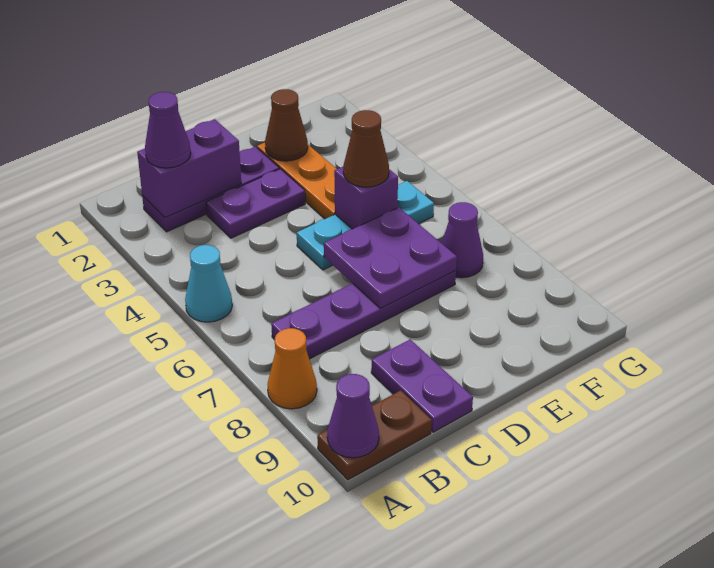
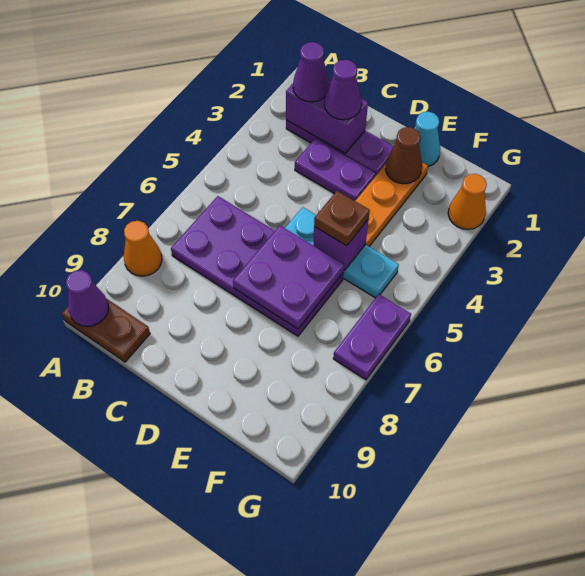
cyan cone A5 level 1 -> cyan cone E1 level 1
purple plate B7:E7 level 1 -> purple plate B6:E7 level 1
purple plate C9:C10 level 1 -> purple plate G6:G7 level 1
brown cone E5 level 3 -> brown plate E5 level 3
purple cone F7 level 1 -> purple cone C2 level 3
none -> orange cone G2 level 1

